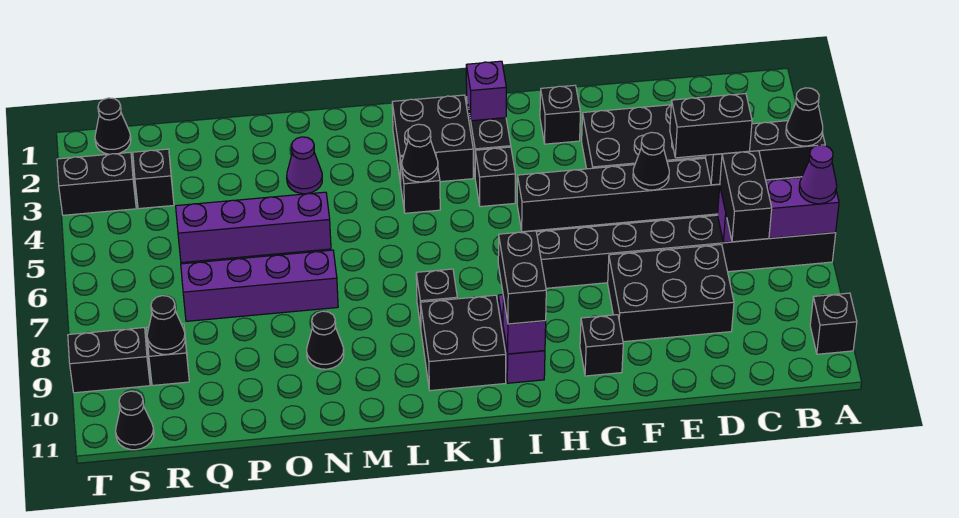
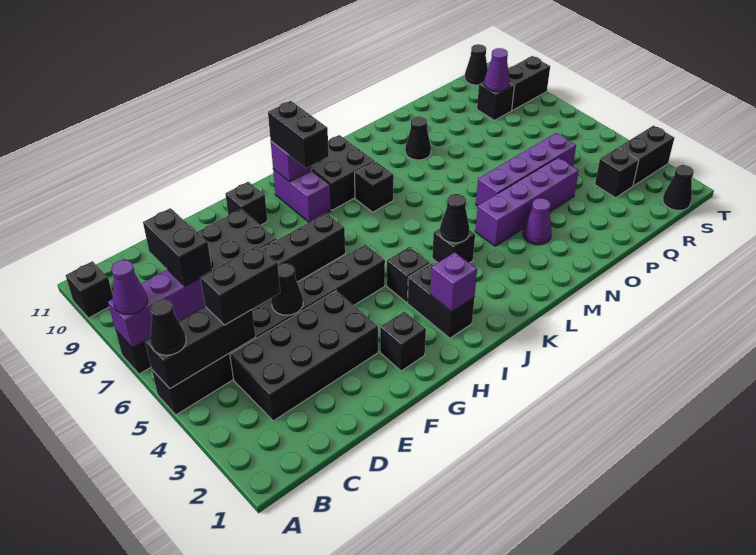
black brick J2:K3 level 1 -> none
purple brick N7:Q7 level 1 -> purple brick M4:P4 level 1
black cone R9 level 2 -> purple cone R9 level 2

